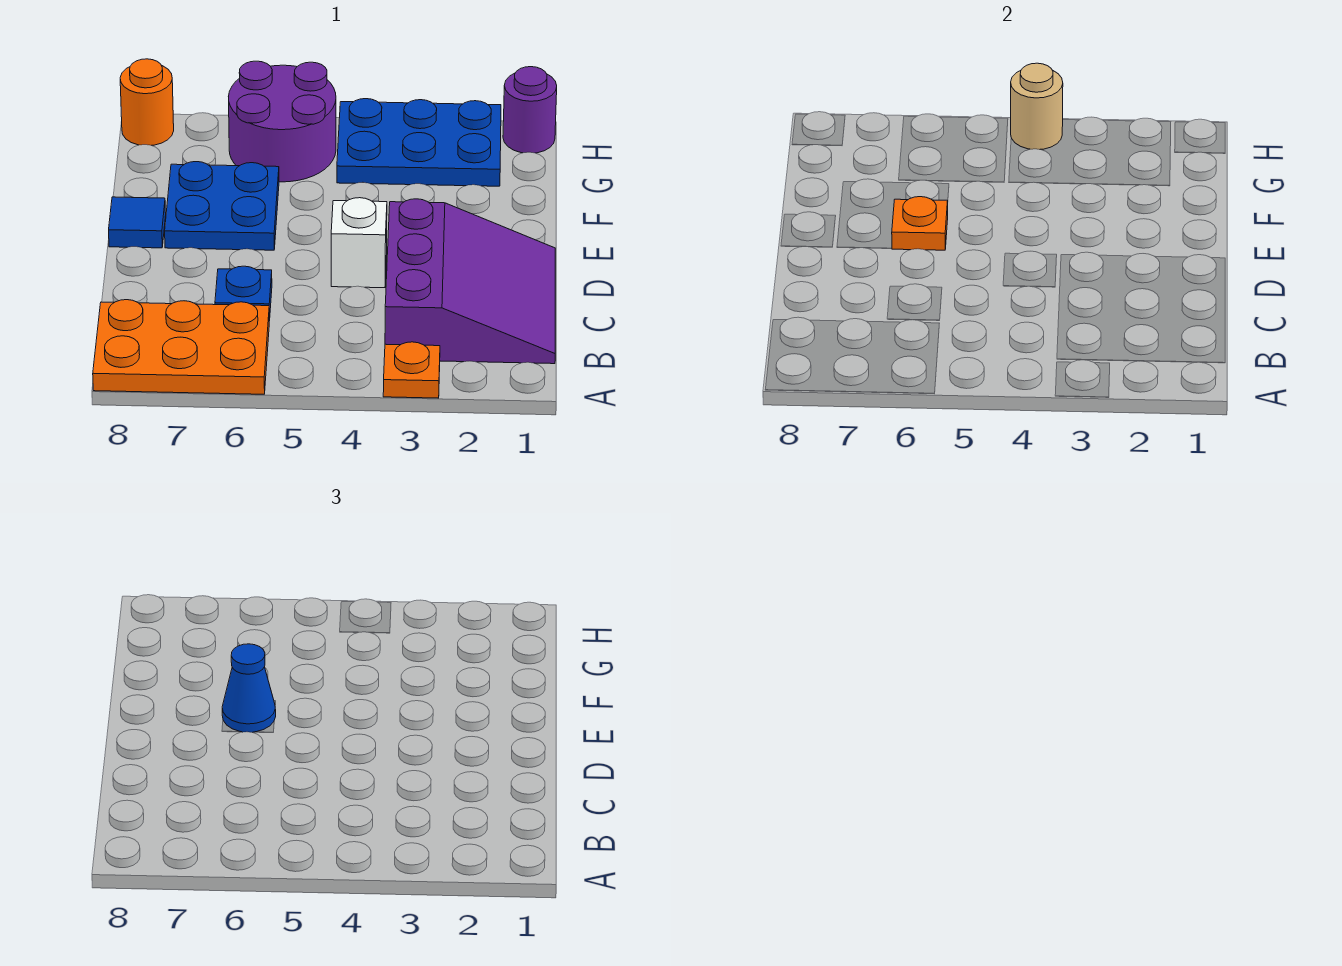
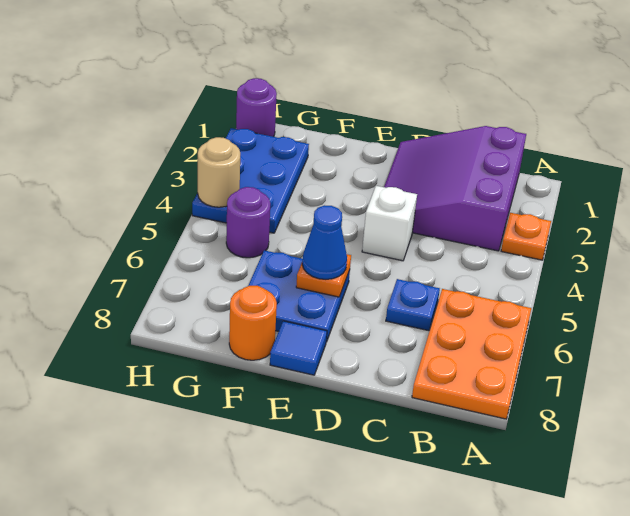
purple slope B1:D3 level 1 top 3 -> purple slope B1:D3 level 1 top B
purple round brick G5:H6 level 1 -> purple round brick G5 level 1
orange round brick H8 level 1 -> orange round brick F8 level 1

